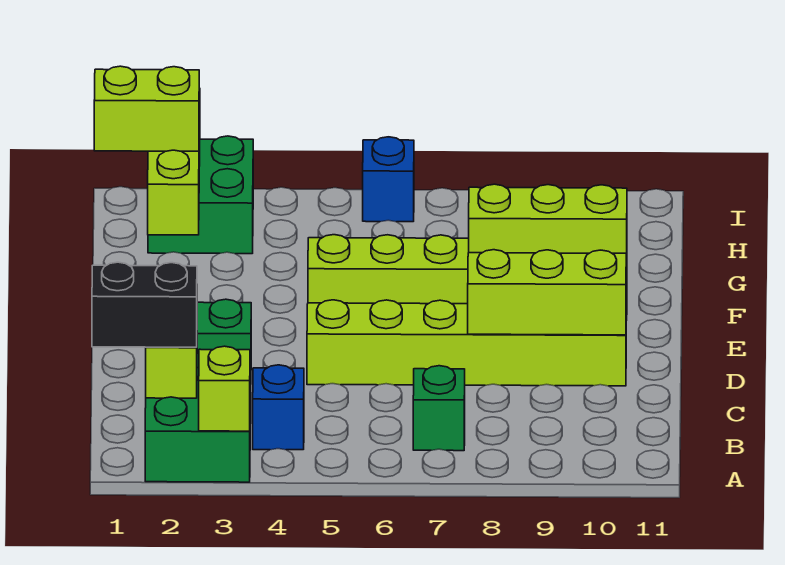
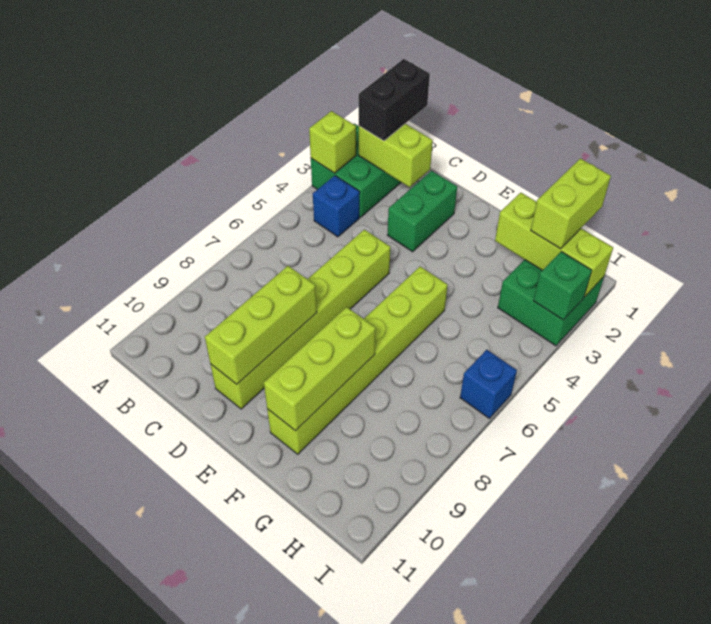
green brick B7 level 1 -> green brick I3 level 2

